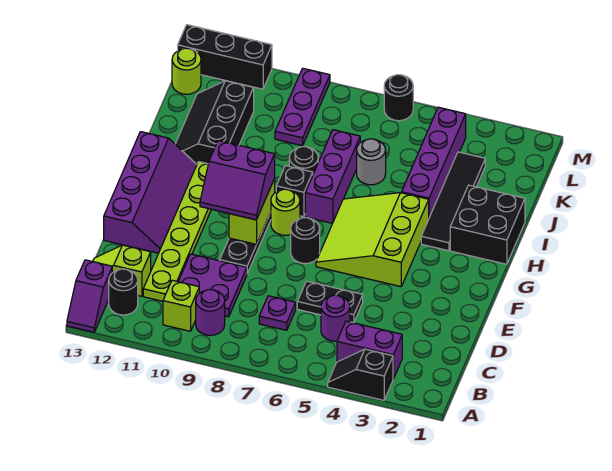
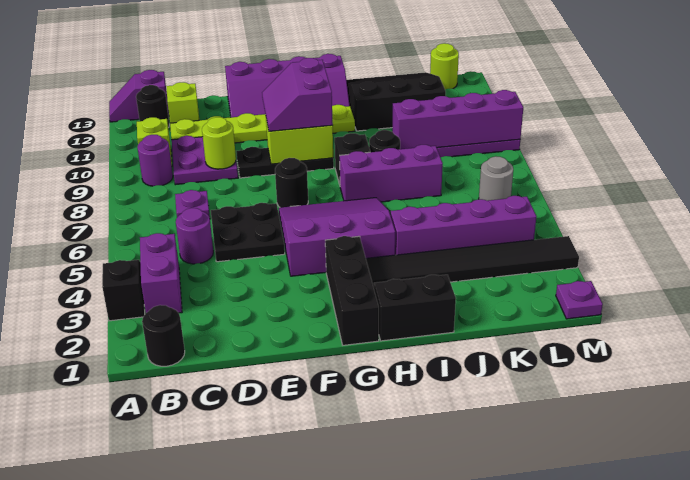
black plate D5:D6 level 1 -> black plate D5:E6 level 1
lime slope F4:H6 level 1 top 4 -> purple slope F4:H6 level 1 top 4
lime round brick G8 level 1 -> lime round brick D9 level 2
black brick H1:I2 level 1 -> black brick H1:I1 level 1
black tile H3:K3 level 1 -> black tile H3:M3 level 1
black slope I11:K12 level 1 top 11 -> black slope I11:K13 level 1 top 11
grey round brick J6 level 1 -> grey round brick L6 level 1
none -> purple brick J9:M9 level 2
none -> purple plate M1 level 1
black round brick M6 level 1 -> black round brick B1 level 1
black brick M11:M13 level 1 -> black brick G1:G3 level 1

